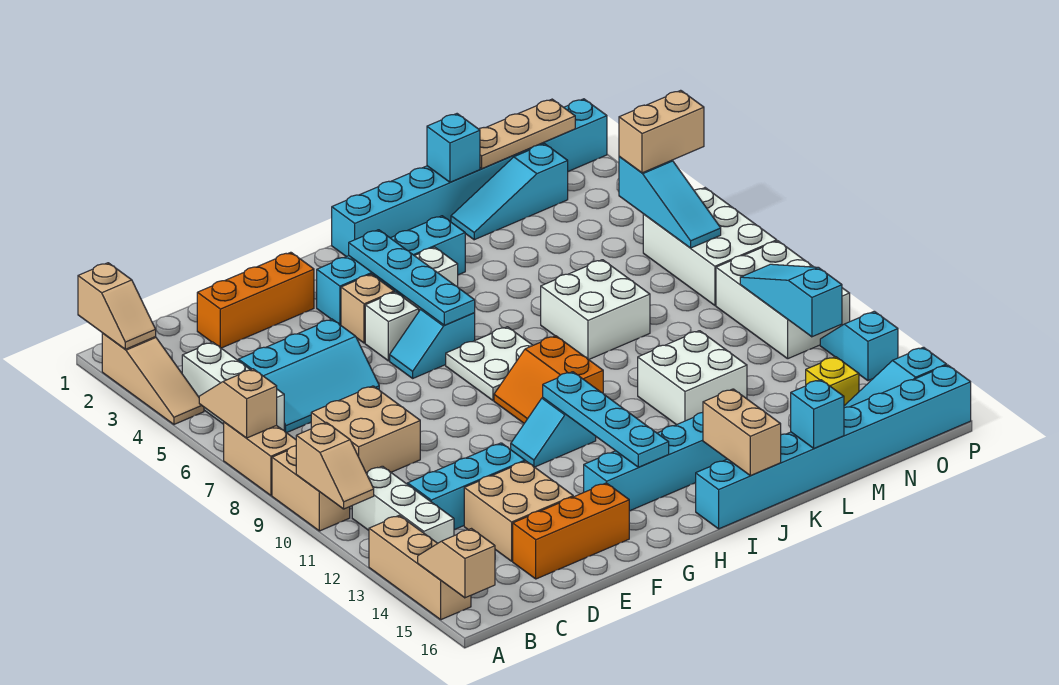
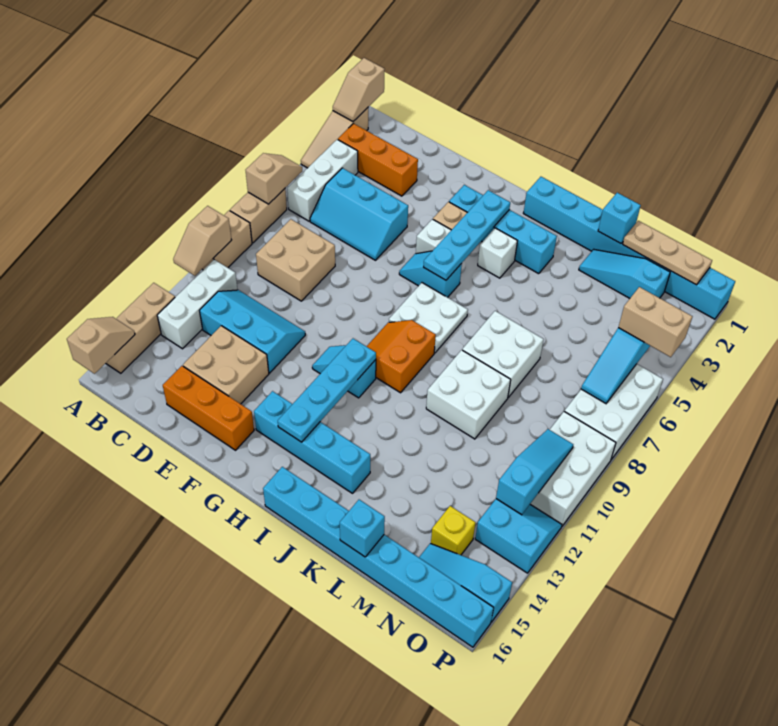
orange brick D2:F2 level 1 -> orange brick B3:D3 level 1
tan brick J15:J16 level 2 -> none
white brick K11:L12 level 1 -> white brick K9:L10 level 1
cyan slope P12:P13 level 1 top 13 -> cyan slope O12:P13 level 1 top 13

